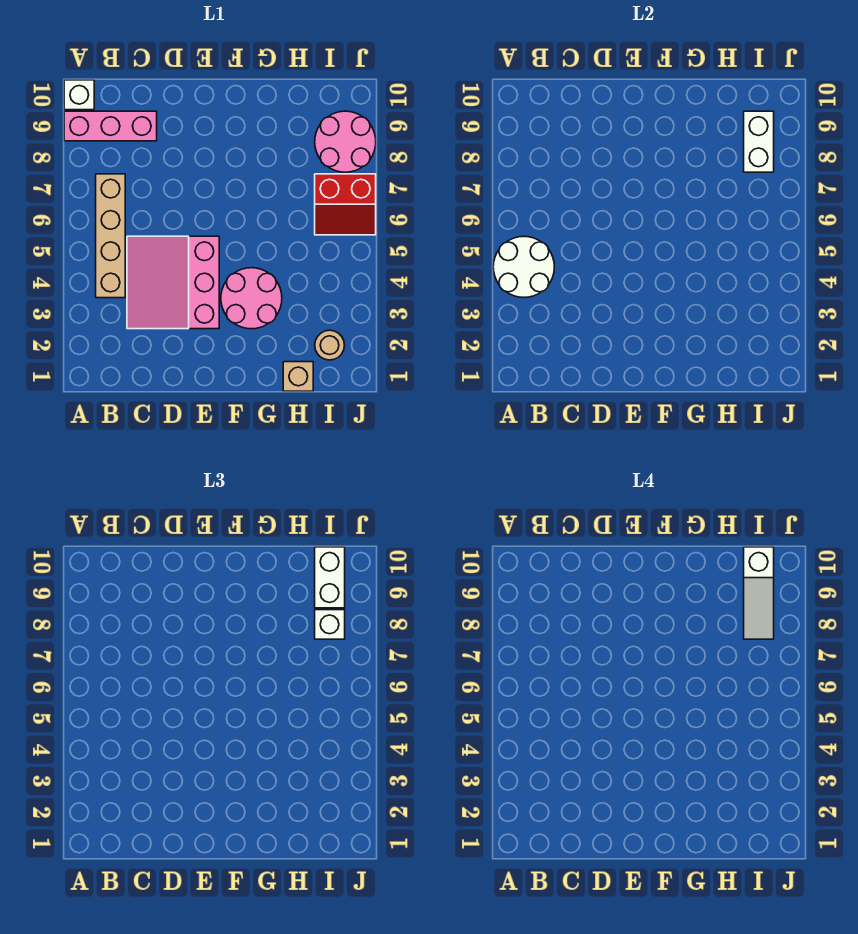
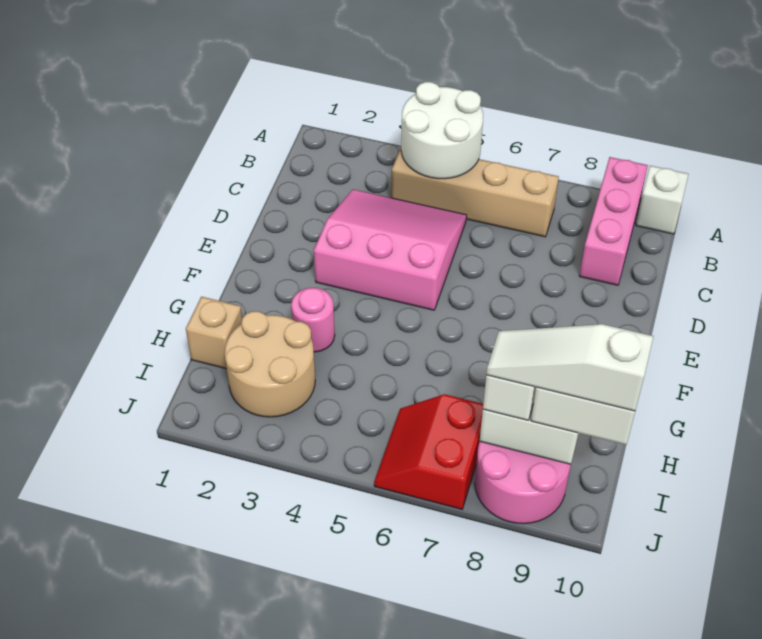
pink round brick F3:G4 level 1 -> pink round brick G3 level 1
tan round brick I2 level 1 -> tan round brick H2:I3 level 1

